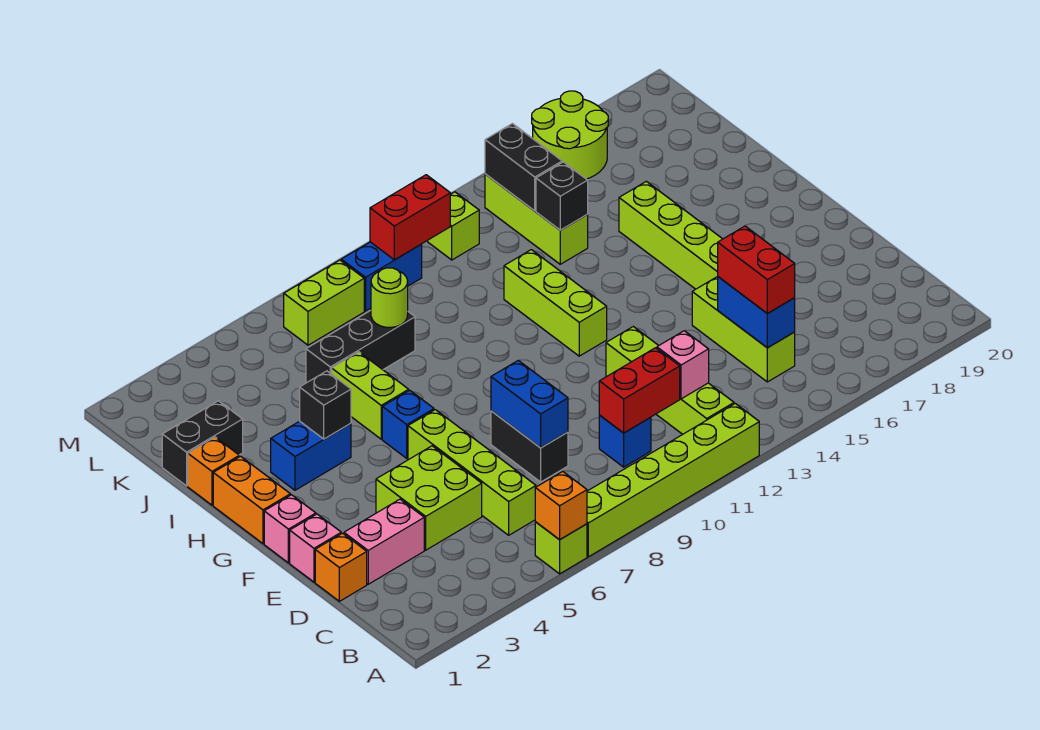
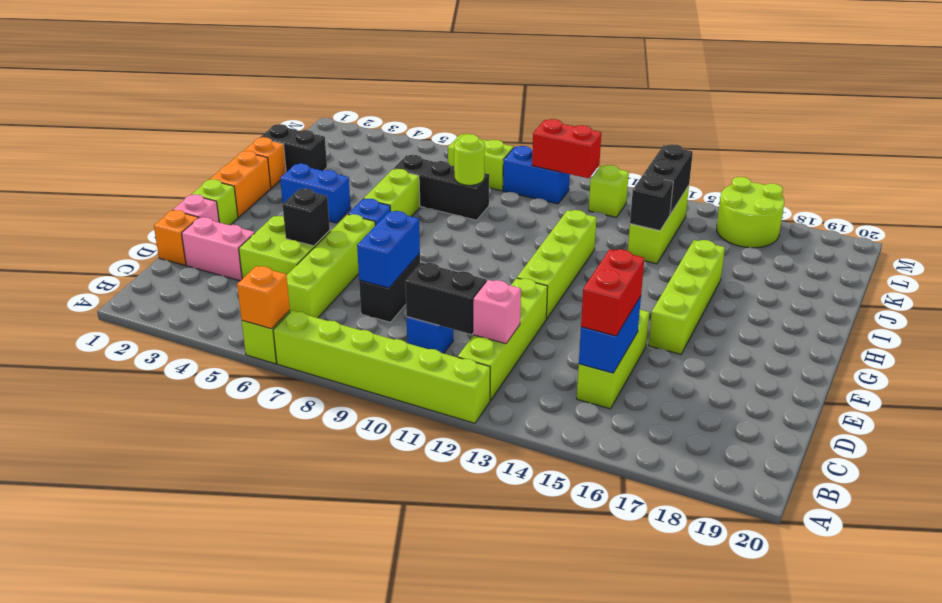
red brick C10:C11 level 2 -> black brick C10:C11 level 2
pink brick F1 level 1 -> lime brick F1 level 1
lime brick G12:I12 level 1 -> lime brick F12:I12 level 1
black brick H4 level 2 -> black brick E5 level 2

